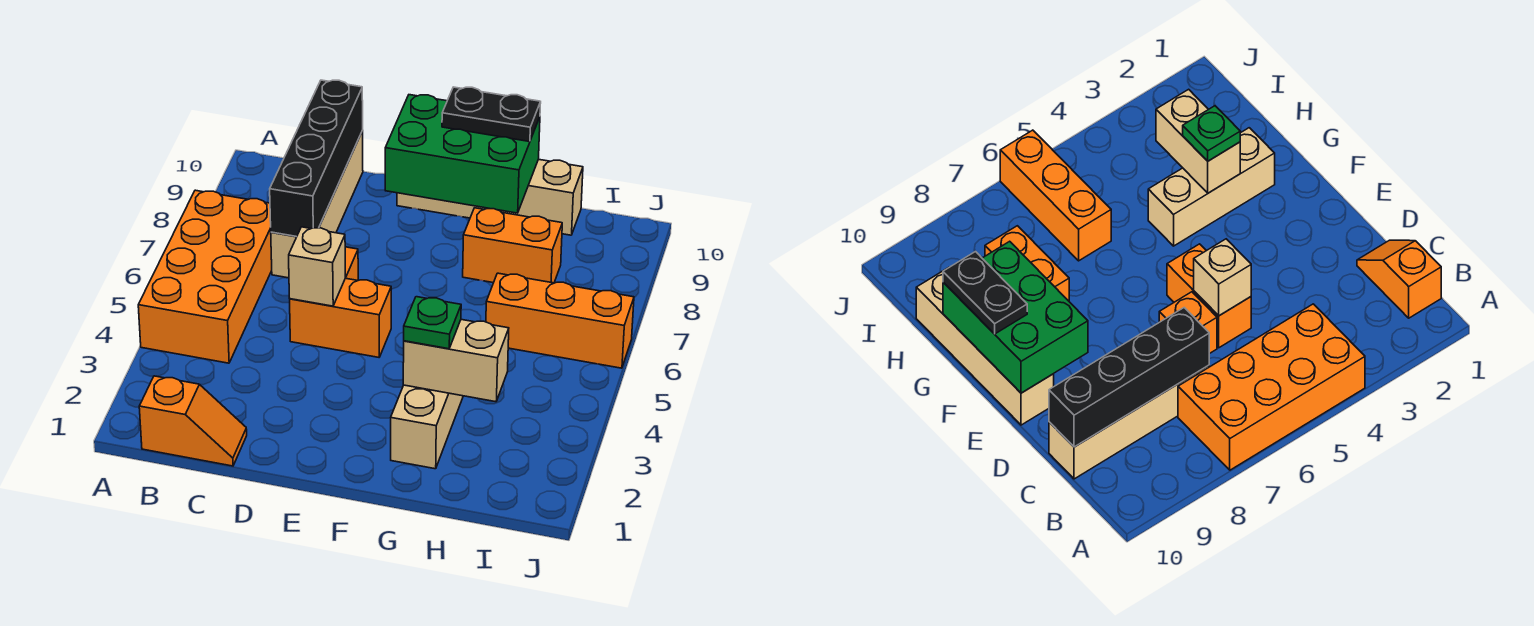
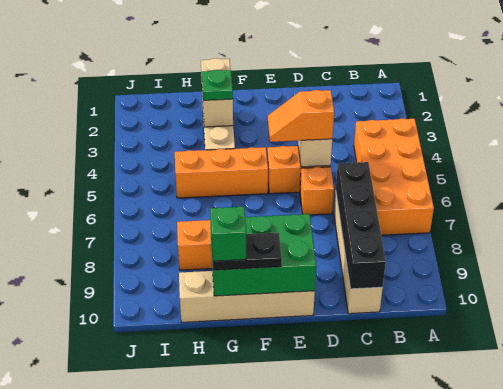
orange slope B1:C1 level 1 top B -> orange slope D5:E5 level 3 top D
tan brick G3:H3 level 2 -> tan brick G2:G3 level 2
none -> green brick G10 level 4
orange brick H6:J6 level 1 -> orange brick F5:H5 level 1

